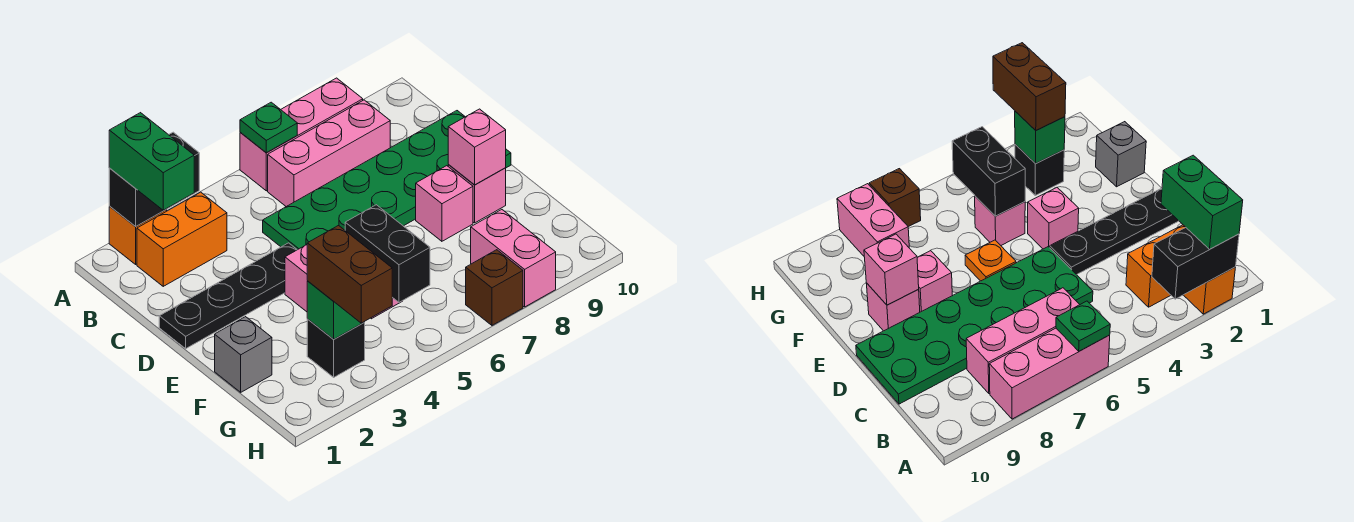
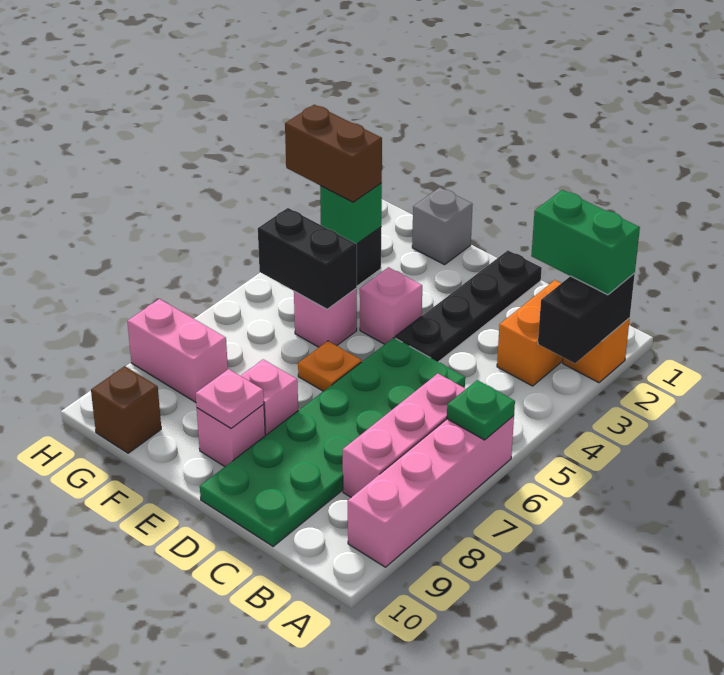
pink brick A6:A8 level 1 -> pink brick A6:A9 level 1
pink brick E9 level 2 -> pink plate E9 level 2
brown brick H7 level 1 -> brown brick G10 level 1

